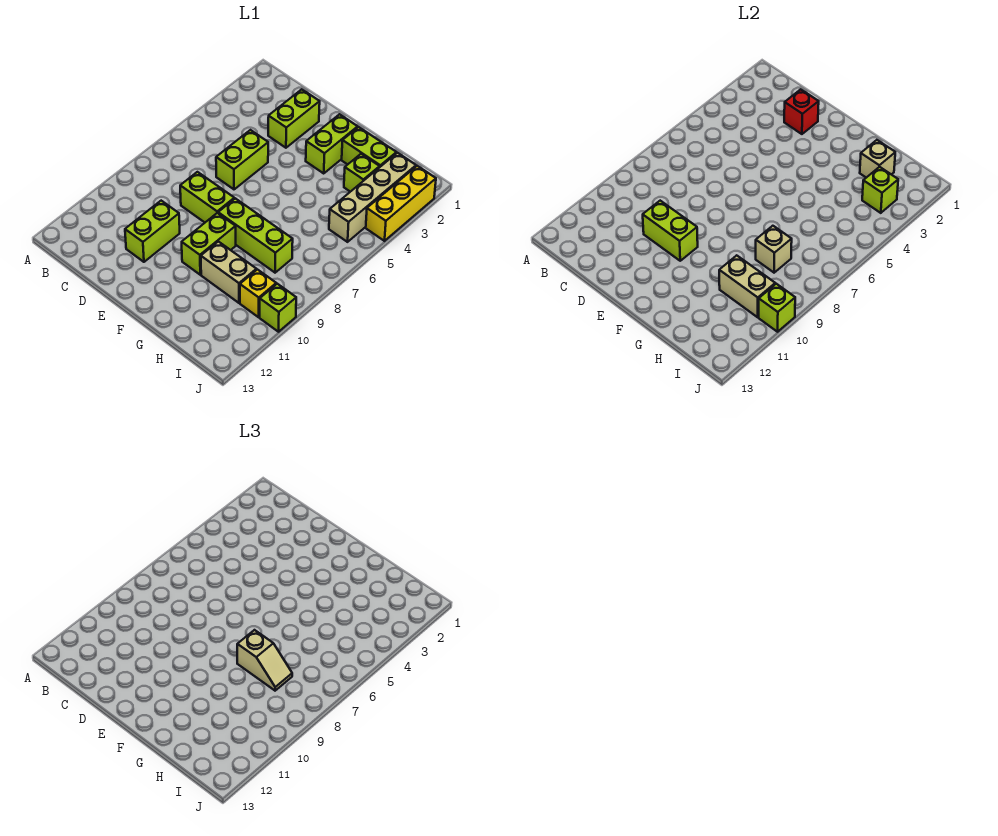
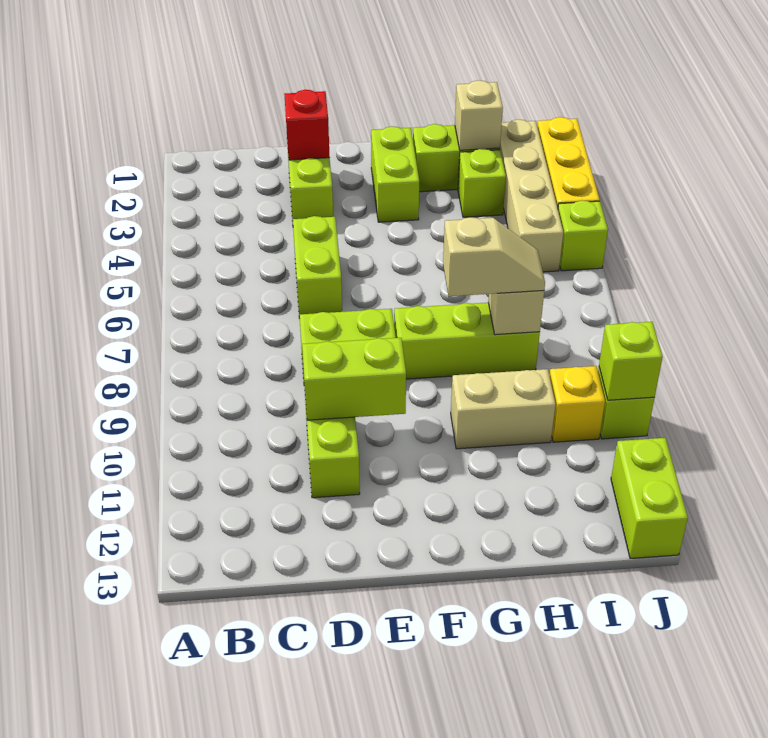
lime brick F9:F10 level 1 -> lime brick J12:J13 level 1
tan brick H10:I10 level 2 -> none
lime brick I3 level 2 -> lime brick J5 level 1

